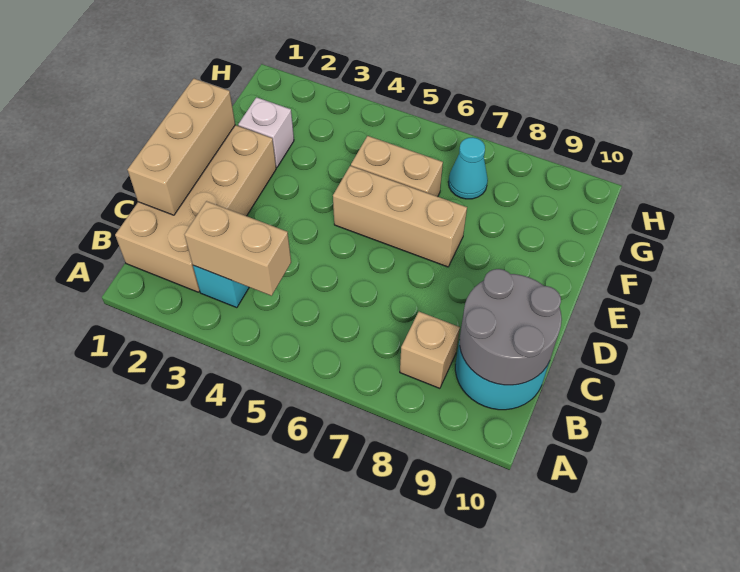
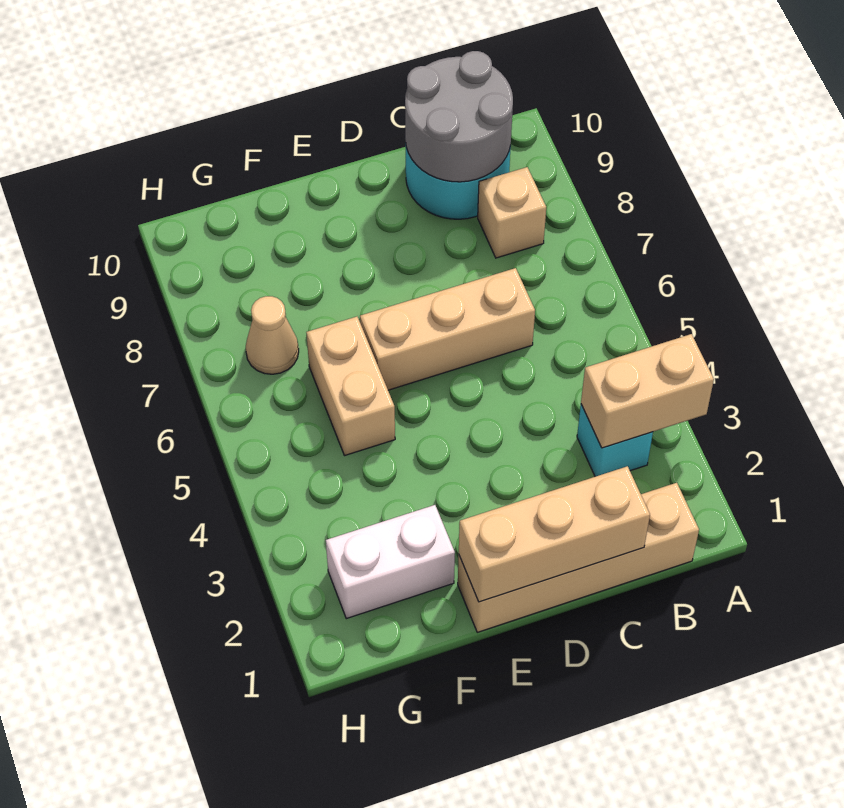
tan brick B1:E2 level 1 -> tan brick B1:E1 level 1
tan brick B3:B4 level 2 -> tan brick A3:B3 level 2
tan brick E5:E7 level 1 -> tan brick C6:E6 level 1
white brick F2 level 1 -> white brick F2:G2 level 1
cyan cone G7 level 1 -> tan cone G7 level 1

